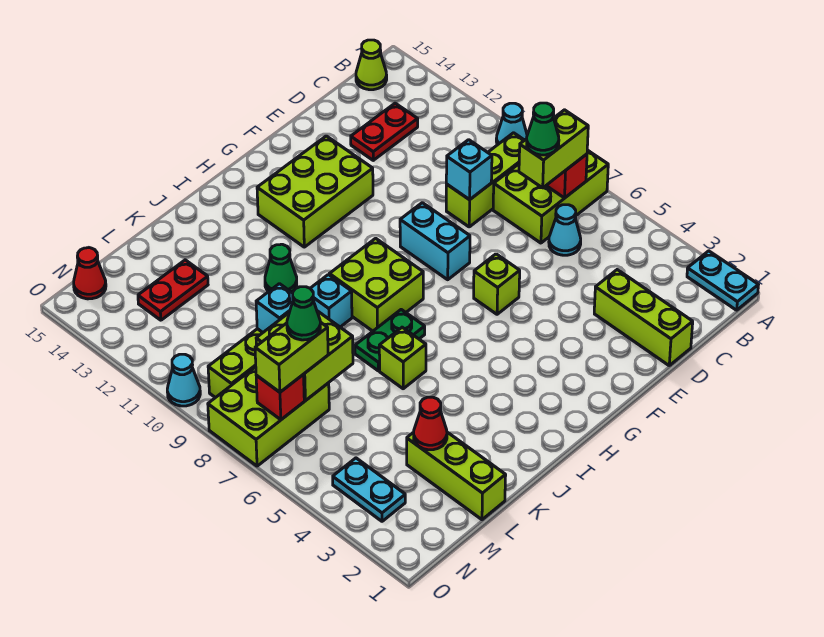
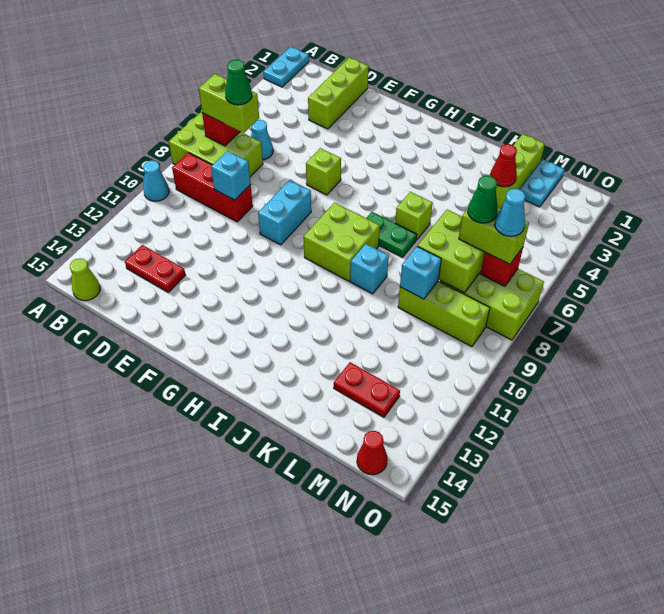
lime brick B9:D9 level 1 -> red brick B9:D9 level 1
lime brick F12:H13 level 1 -> none
green cone J11 level 1 -> none
cyan plate N3:N4 level 1 -> cyan plate M1:M2 level 1
cyan cone O10 level 1 -> cyan cone N7 level 4

